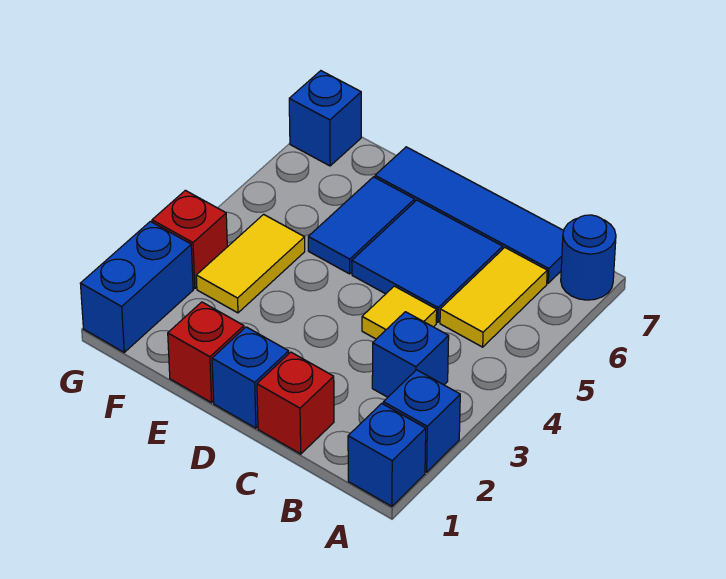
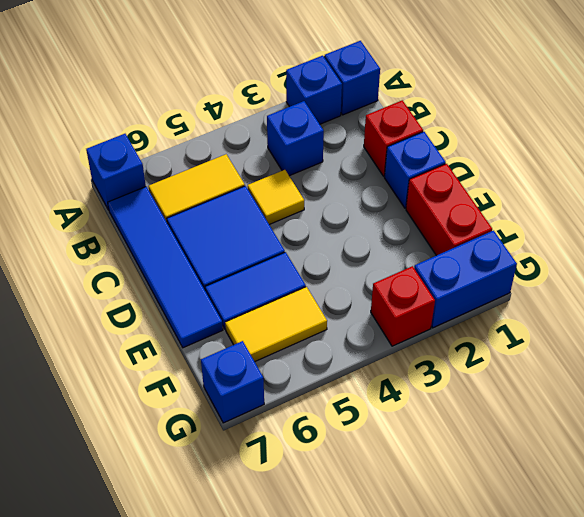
blue round brick A7 level 1 -> blue brick A7 level 1
red brick E1 level 1 -> red brick E1:F1 level 1
yellow tile F3:F4 level 1 -> yellow tile F5:F6 level 1

